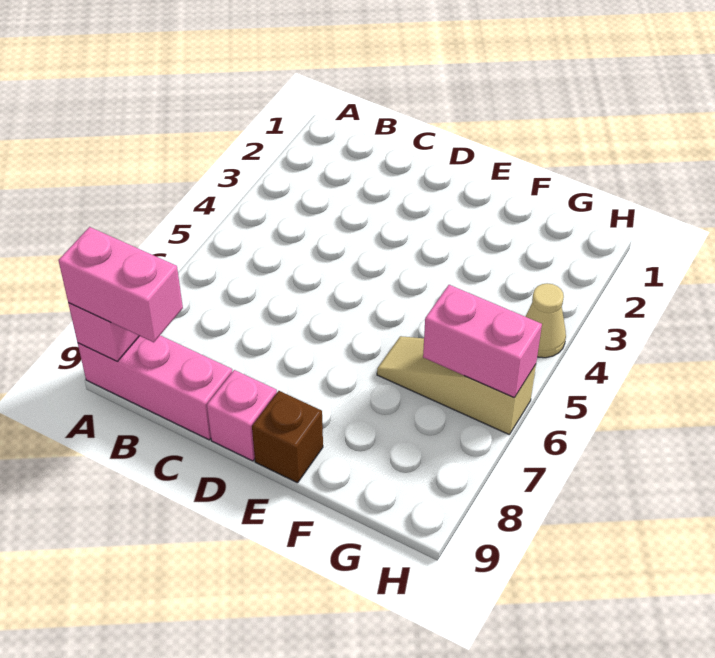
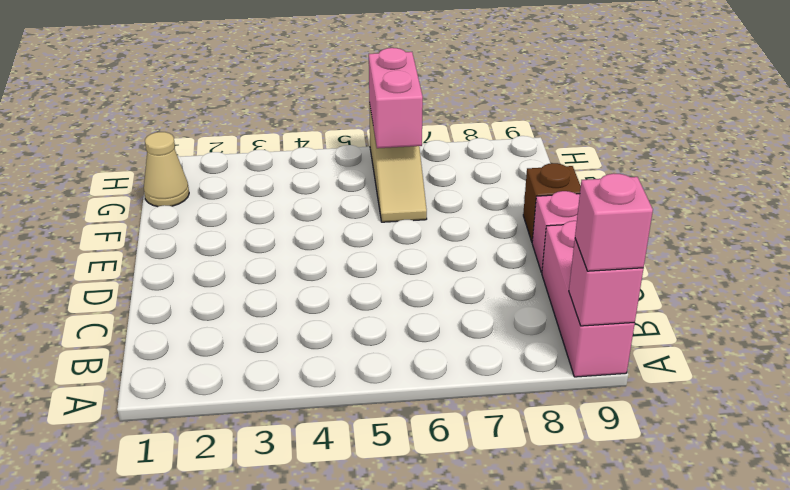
pink brick A9:B9 level 3 -> pink brick A9 level 3
tan cone H4 level 1 -> tan cone G1 level 1

